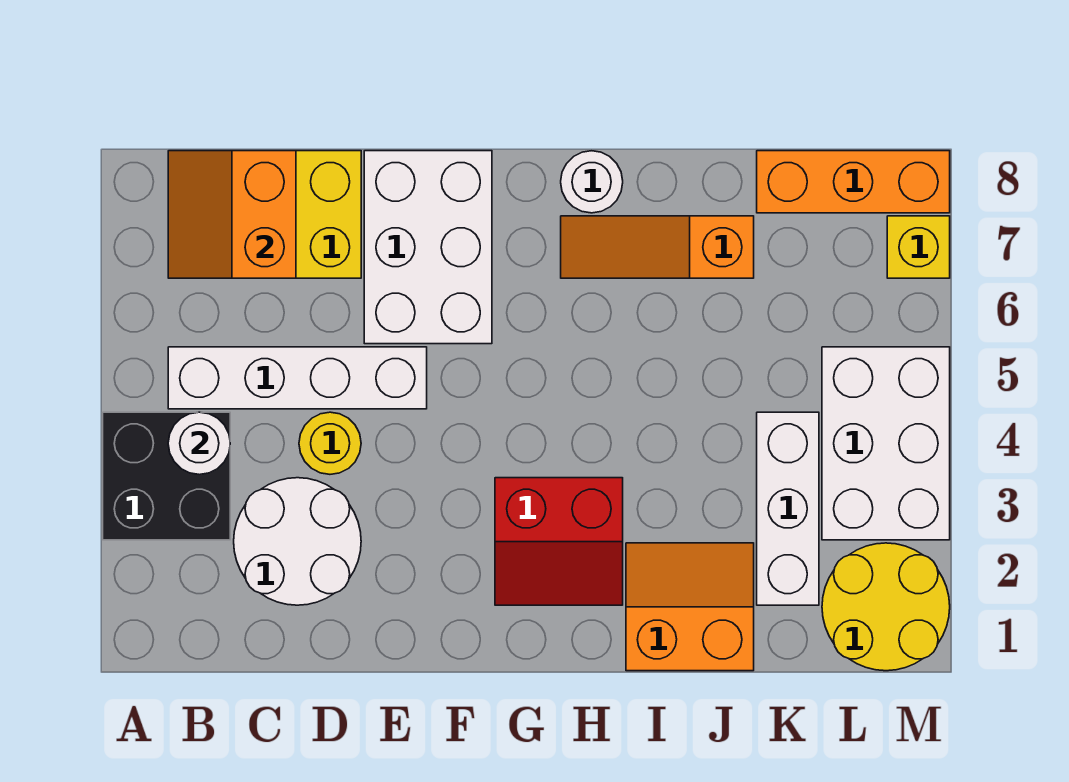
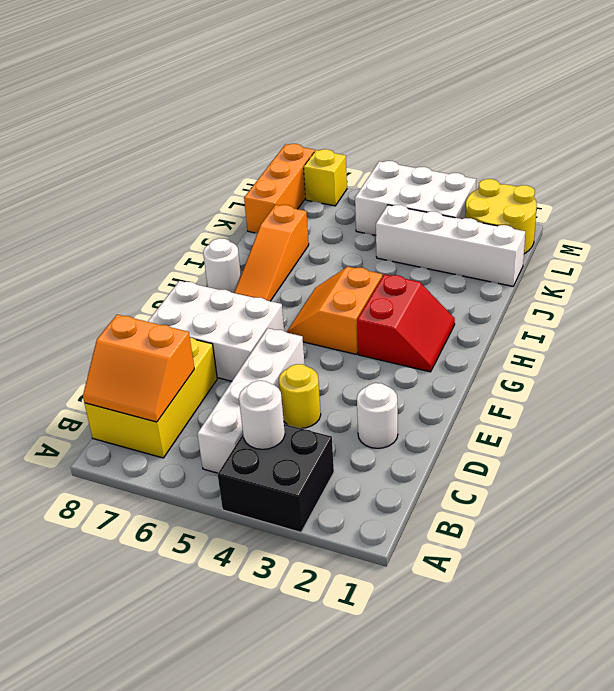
white round brick C2:D3 level 1 -> white round brick D2 level 1
orange slope I1:J2 level 1 top 1 -> orange slope G4:H5 level 1 top 4
white brick K2:K4 level 1 -> white brick K1:K4 level 1

